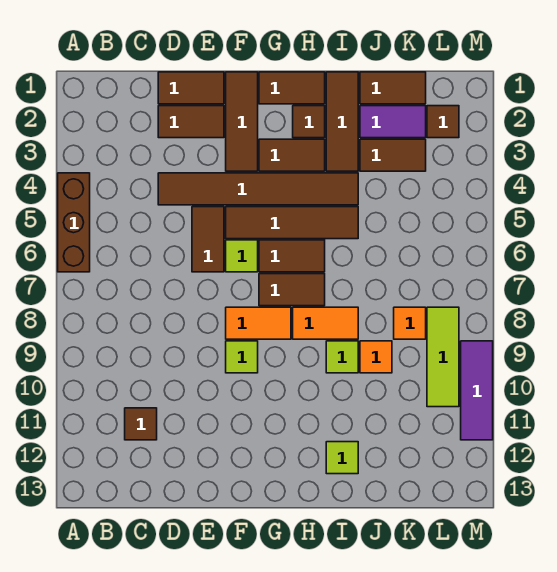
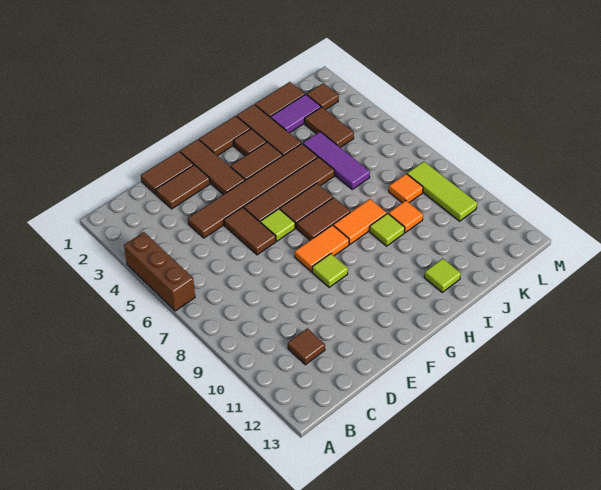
brown tile J3:K3 level 1 -> brown tile K3:K4 level 1
purple tile M9:M11 level 1 -> purple tile J4:J6 level 1

